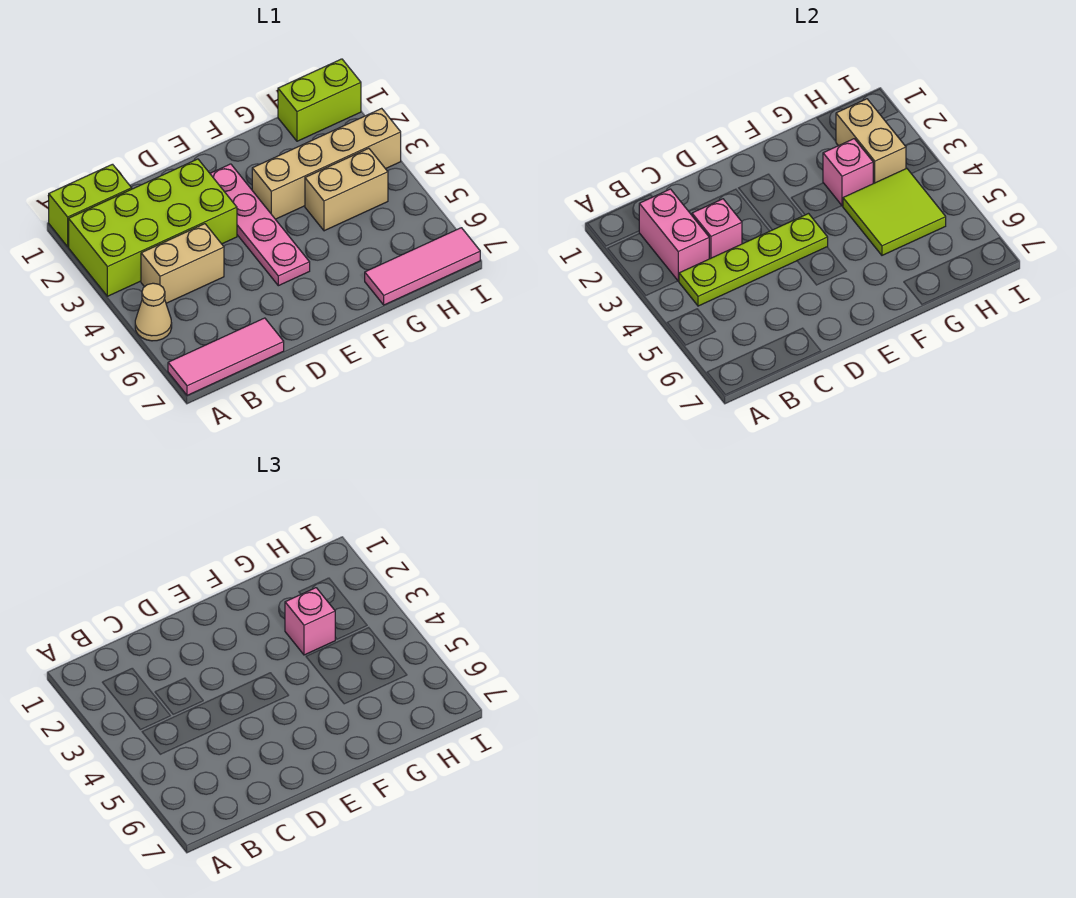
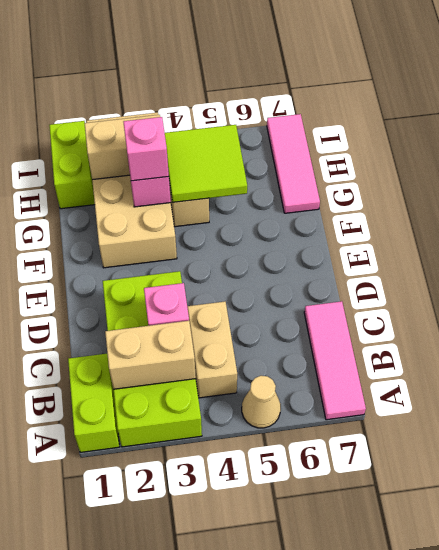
pink brick B2:B3 level 2 -> tan brick B2:B3 level 2
lime plate B4:E4 level 2 -> none
pink plate E2:E5 level 1 -> none
tan brick F3:I3 level 1 -> tan brick F2:I3 level 1

